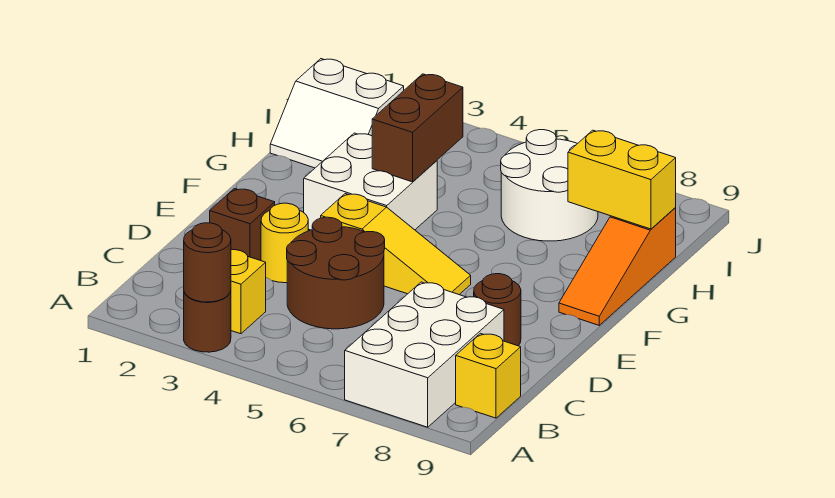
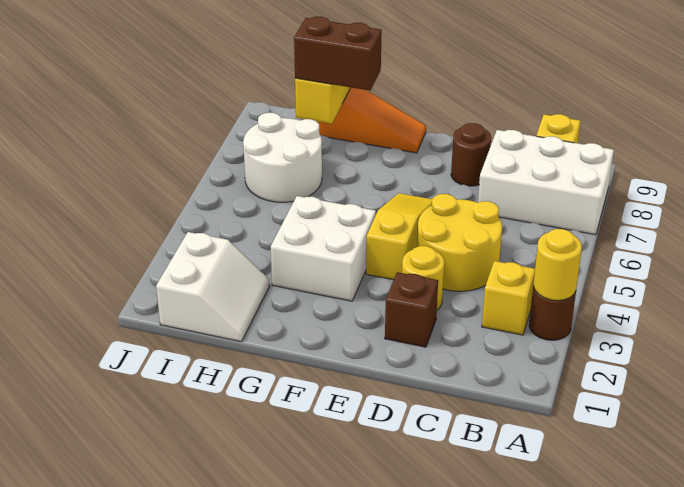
brown round brick A3 level 2 -> yellow round brick A3 level 2
brown round brick C4:D5 level 1 -> yellow round brick C4:D5 level 1
brown brick G4:H4 level 2 -> brown brick G8:H8 level 3

